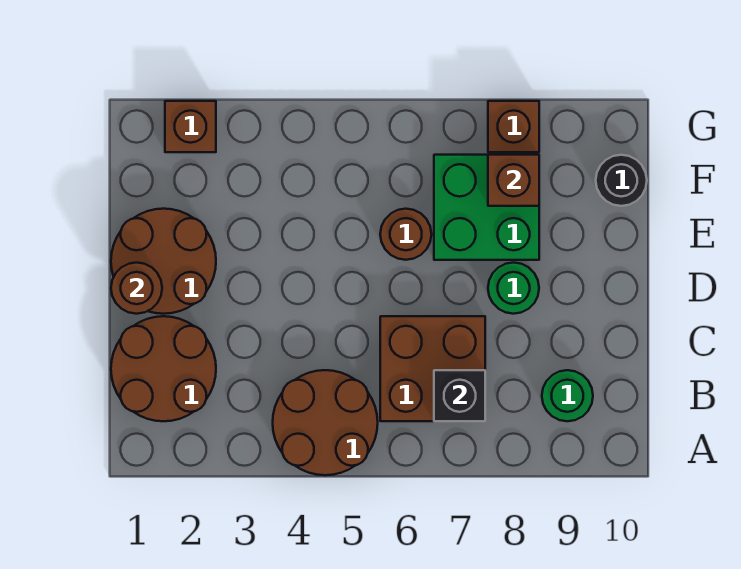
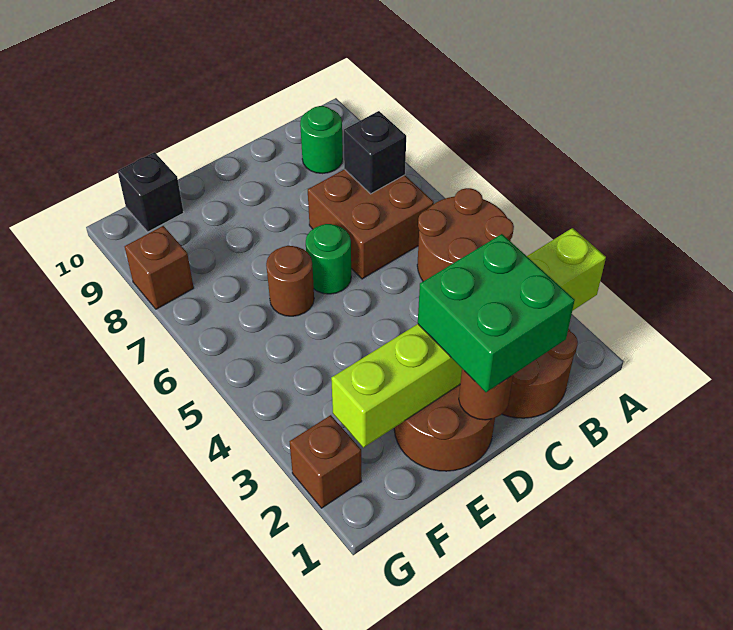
none -> lime brick A2:F2 level 2
green round brick D8 level 1 -> green round brick D6 level 1
green brick E7:F8 level 1 -> green brick C1:D2 level 3
brown brick F8 level 2 -> none
black round brick F10 level 1 -> black brick F10 level 1

